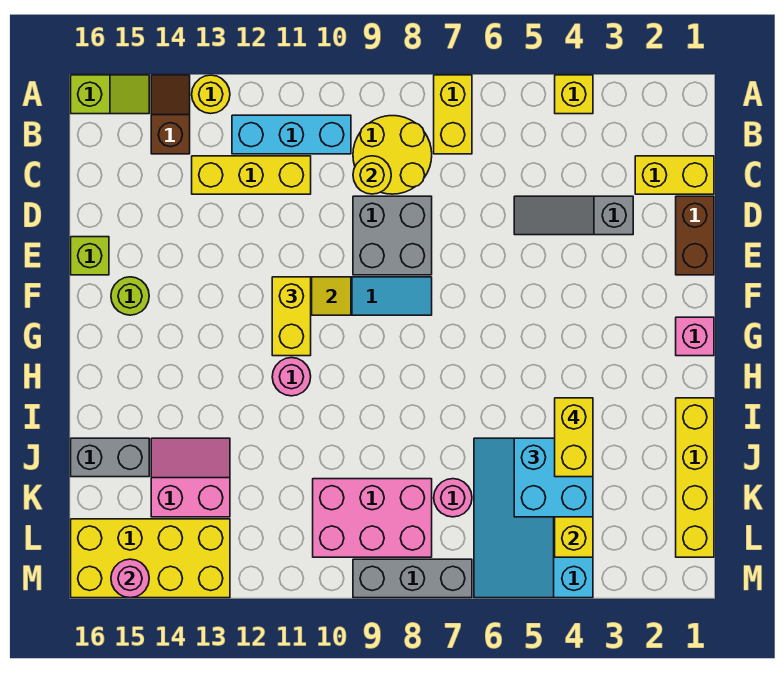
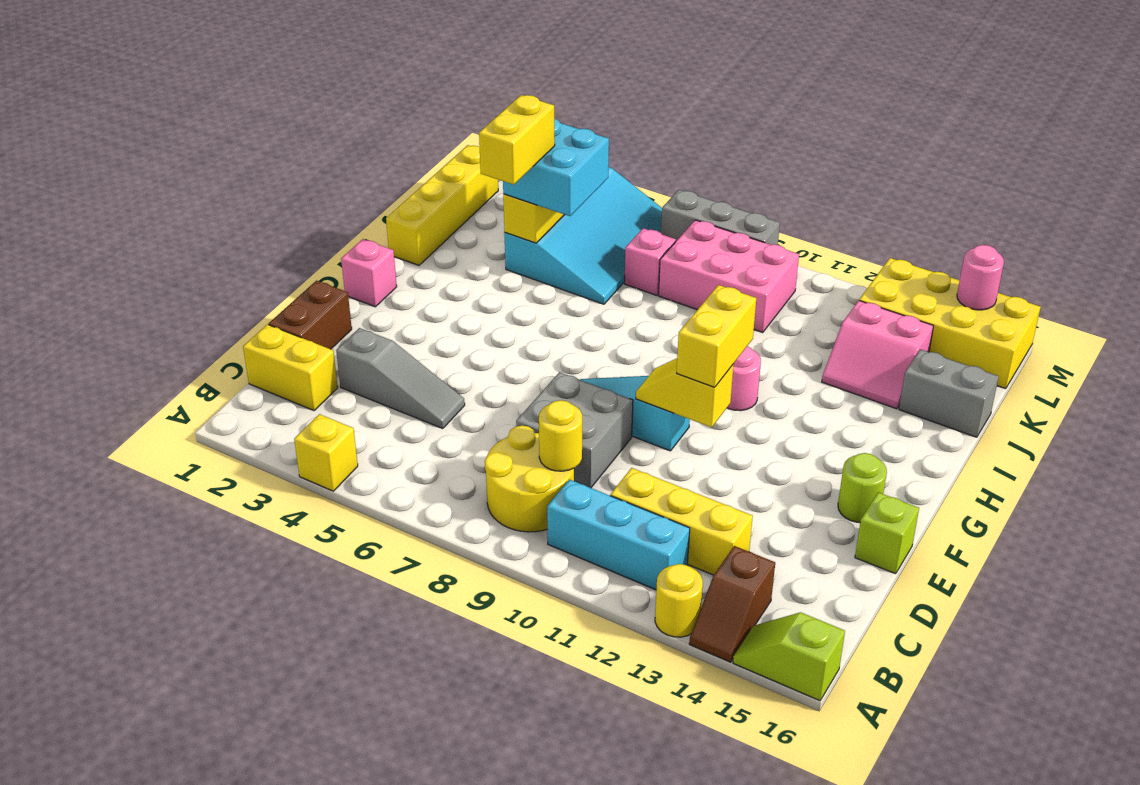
yellow brick A7:B7 level 1 -> none
pink round brick K7 level 1 -> pink brick K7 level 1

